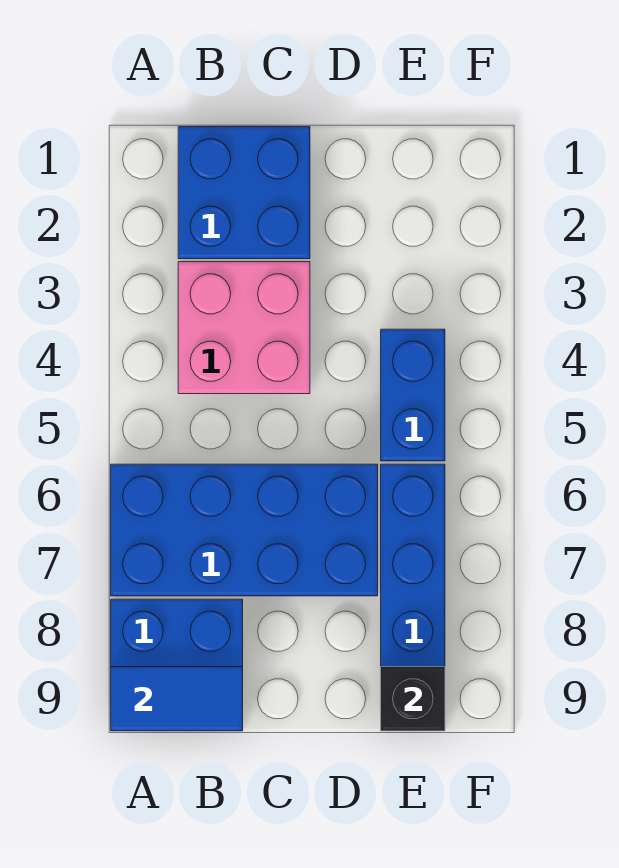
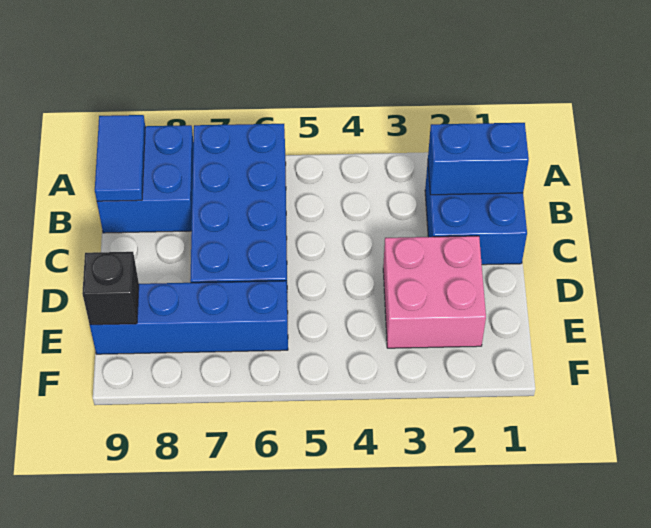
pink brick B3:C4 level 1 -> pink brick D2:E3 level 1
blue brick E4:E5 level 1 -> blue brick B1:B2 level 2

